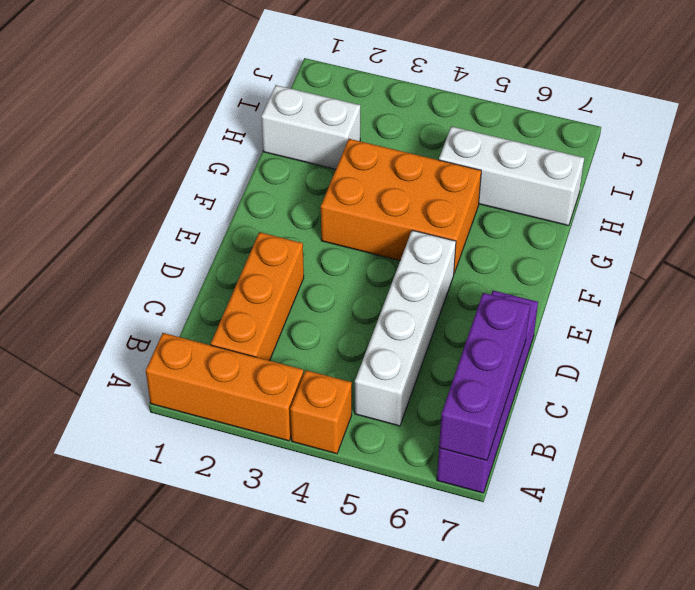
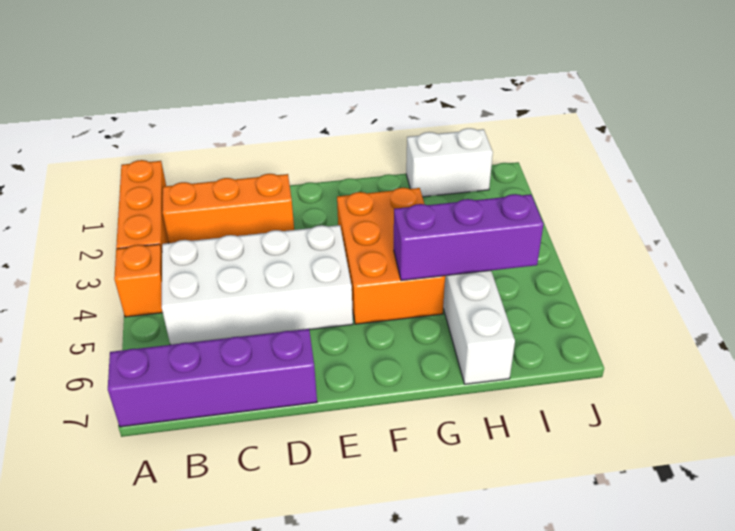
purple brick A7:C7 level 2 -> purple brick G5:I5 level 2
white brick B5:E5 level 1 -> white brick B4:E5 level 1
white brick H1:H2 level 1 -> white brick H1:I1 level 1

